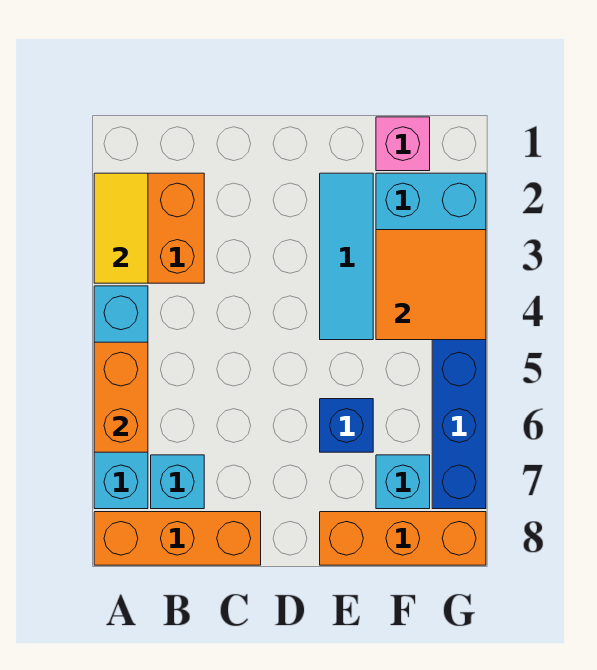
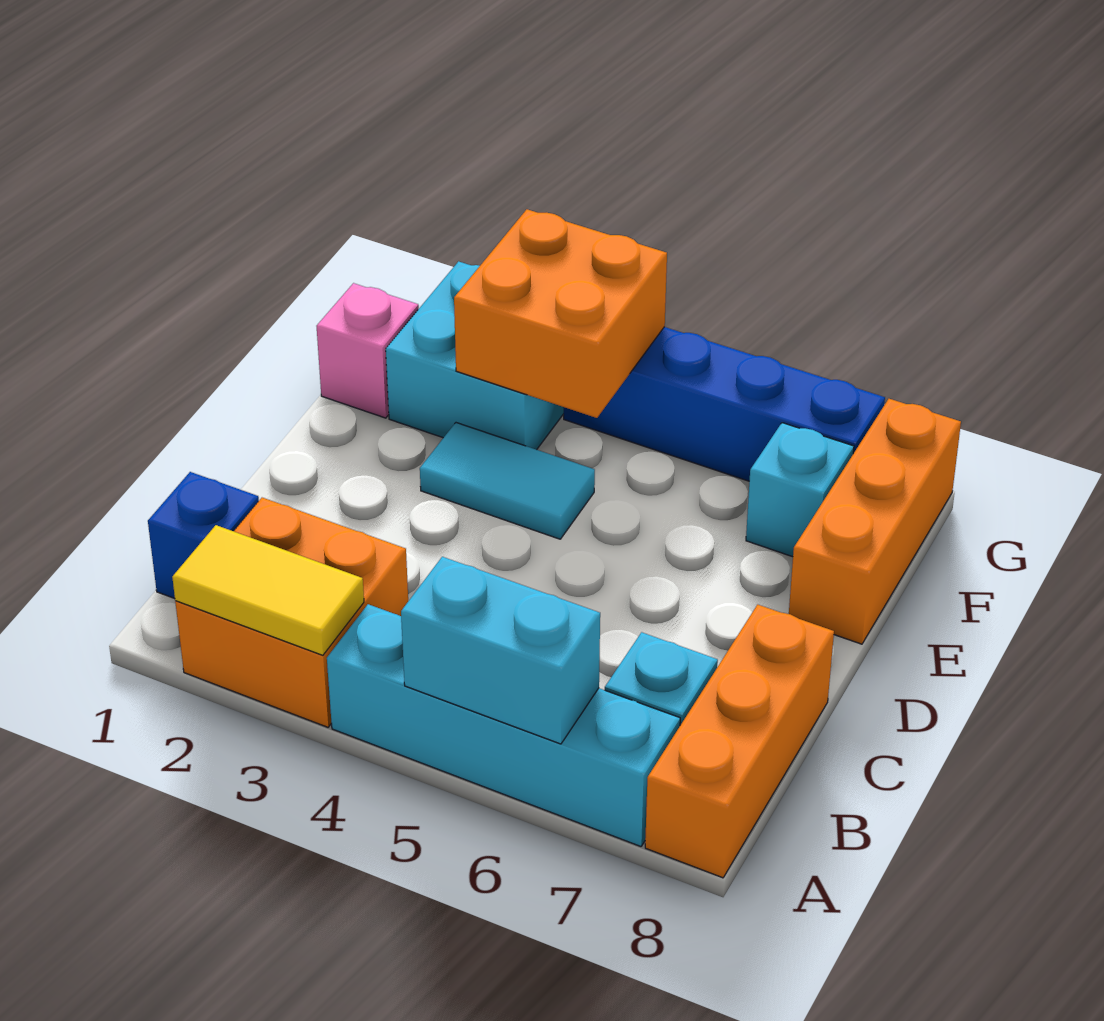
orange brick A5:A6 level 2 -> cyan brick A5:A6 level 2
cyan tile E2:E4 level 1 -> cyan tile E3:E4 level 1
blue brick E6 level 1 -> blue brick B1 level 1
orange tile F3:G4 level 2 -> orange brick F3:G4 level 2

